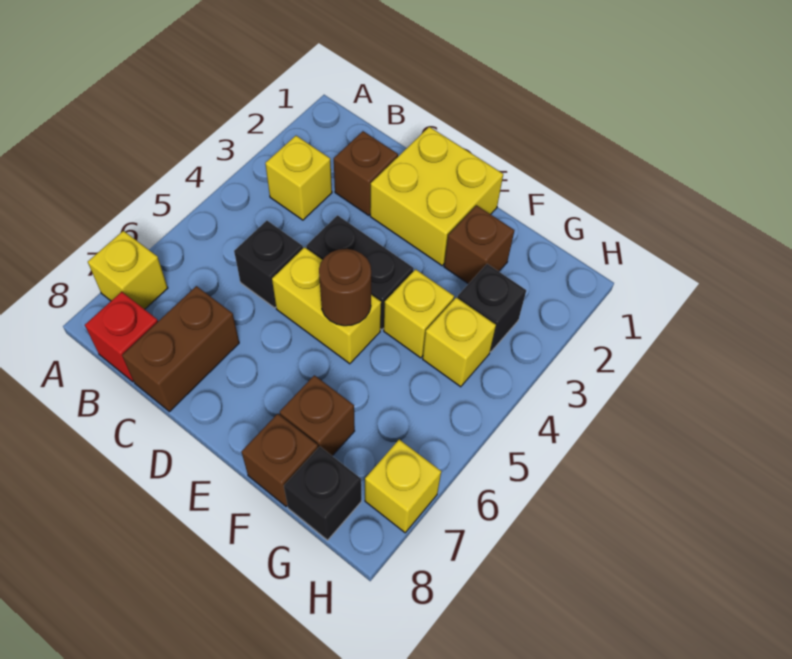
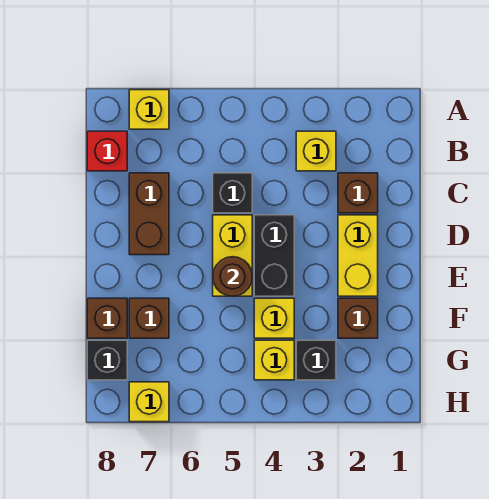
brown brick C7:C8 level 1 -> brown brick C7:D7 level 1
yellow brick D1:E2 level 1 -> yellow brick D2:E2 level 1

